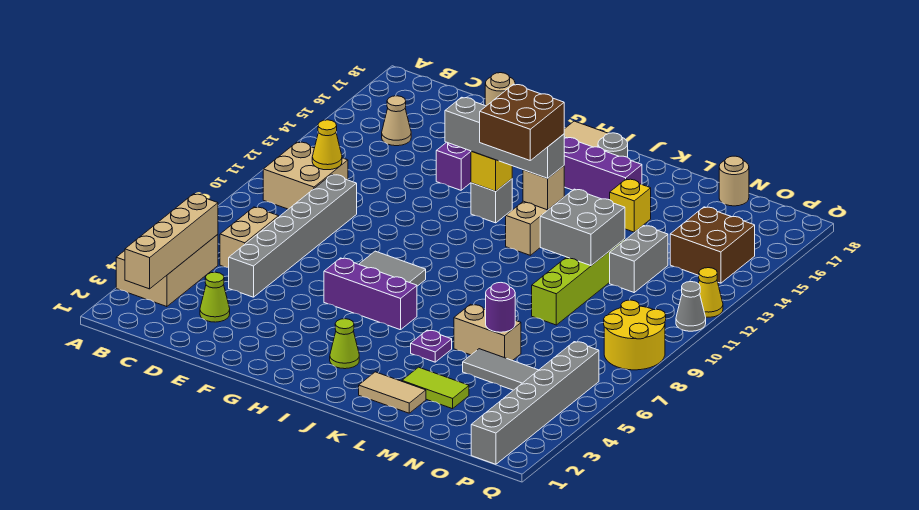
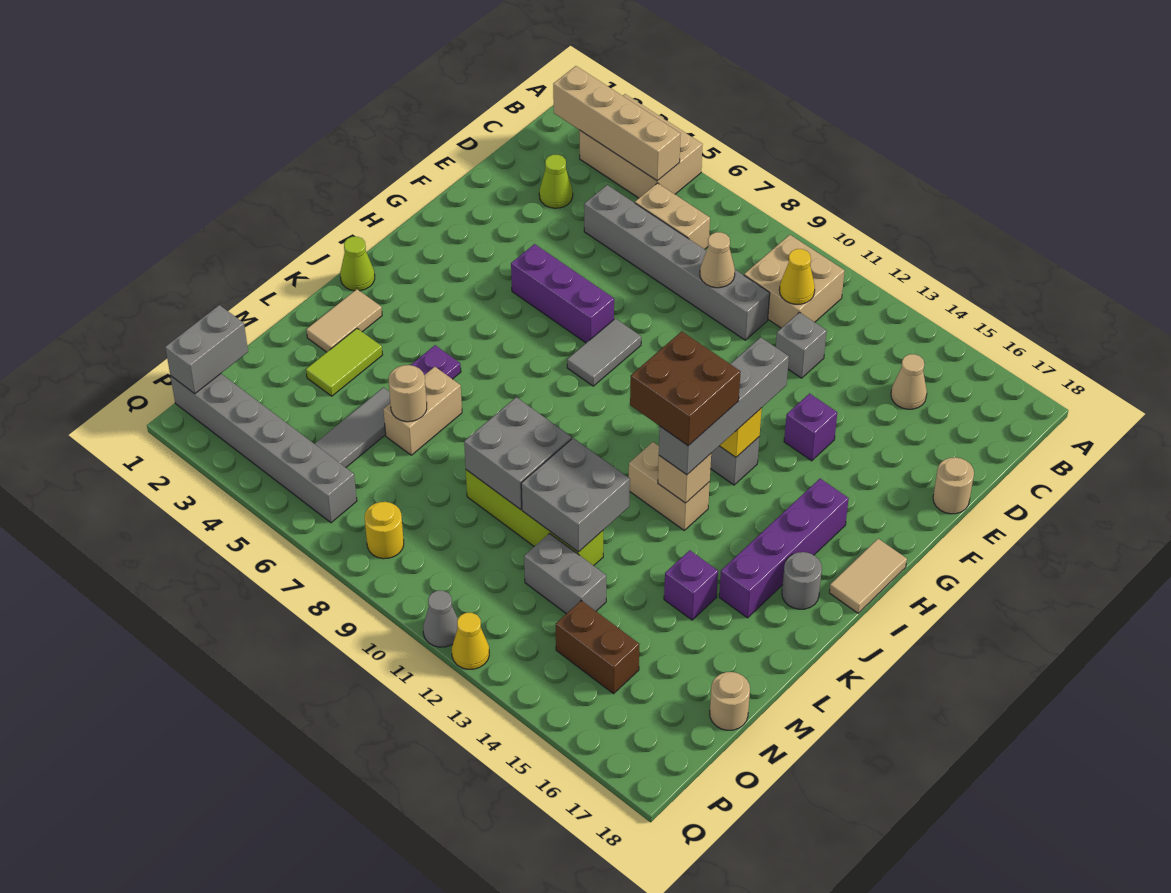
none -> tan cone D9 level 2
none -> grey brick D12 level 1
purple brick G6:I6 level 1 -> purple brick G5:G7 level 1
lime cone I3 level 1 -> lime cone J1 level 1
none -> grey brick L9:M10 level 2
yellow brick L15 level 1 -> purple brick L15 level 1
purple round brick M6 level 2 -> tan round brick M6 level 2
none -> grey brick O1:P1 level 2
brown brick O14:P15 level 1 -> brown brick O14:O15 level 1
yellow round brick P8:Q9 level 1 -> yellow round brick P8 level 1

